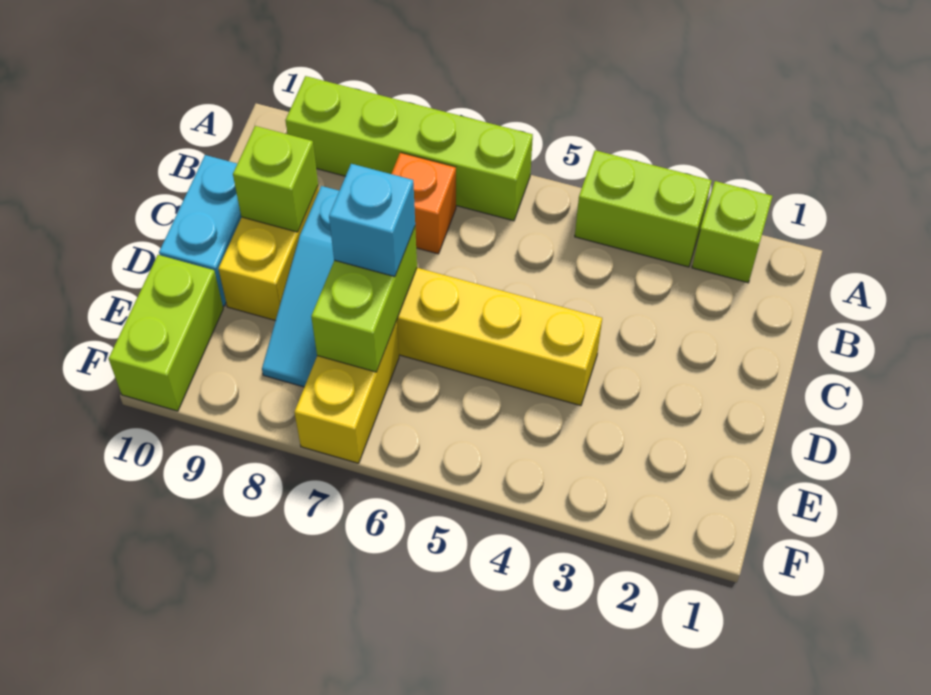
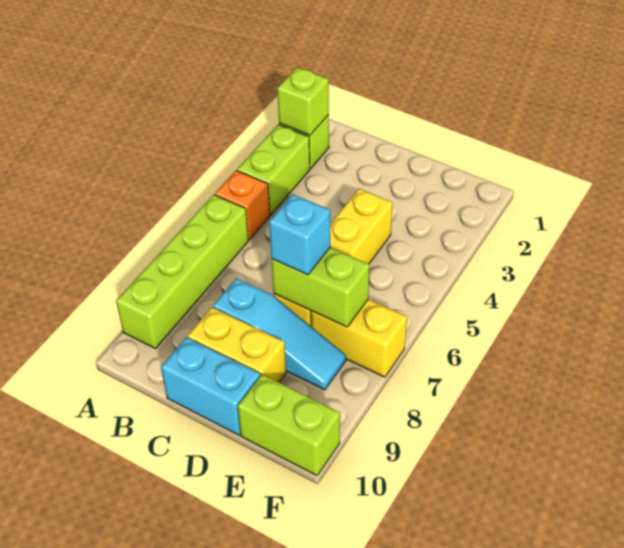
orange brick B7 level 1 -> orange brick A5 level 1
lime brick C9 level 2 -> lime brick A2 level 2

